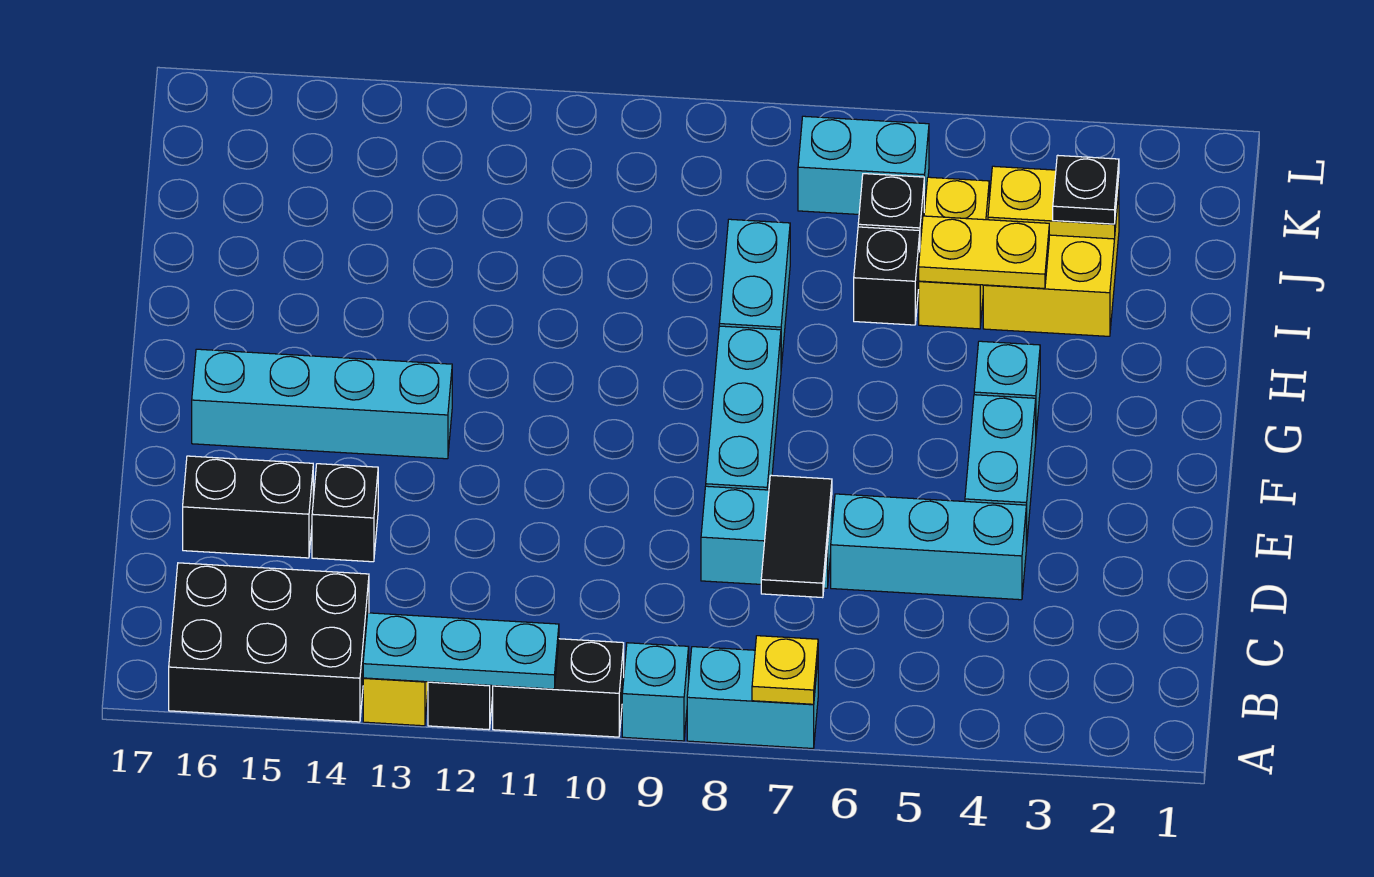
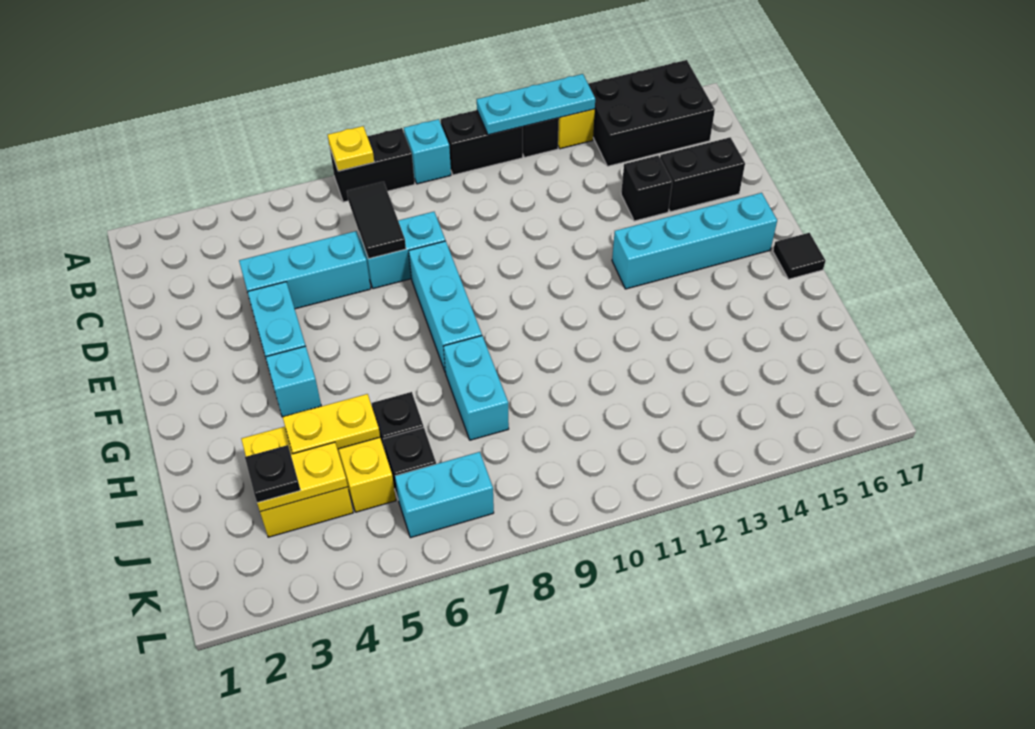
cyan brick A7:A8 level 1 -> black brick A7:A8 level 1
none -> black tile G17 level 1

